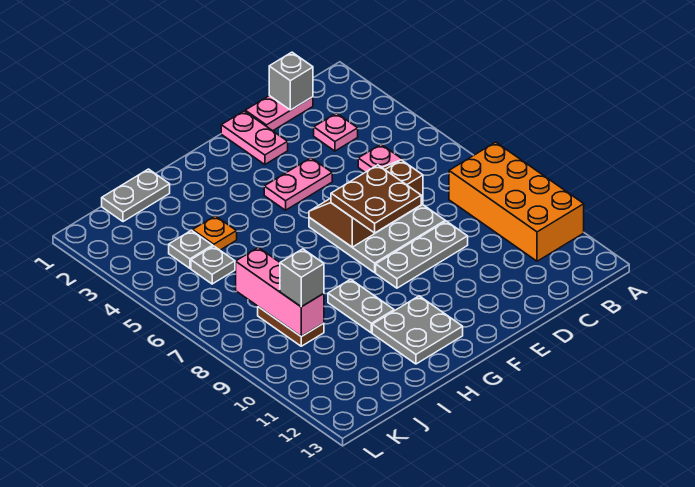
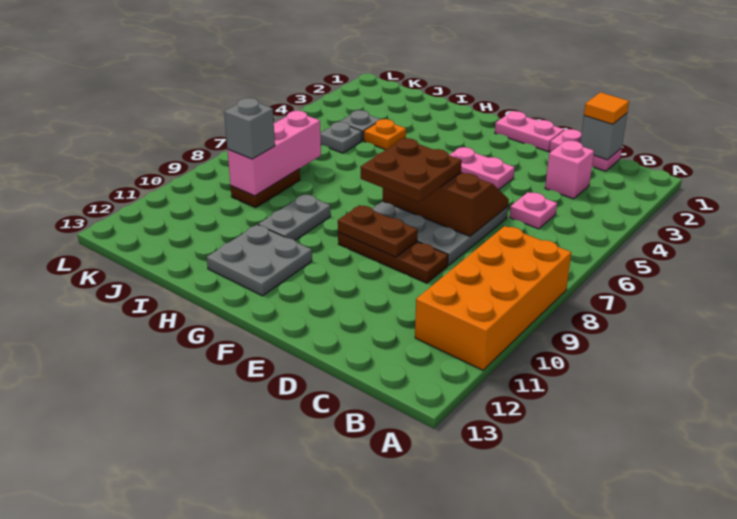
none -> orange tile C1 level 3
pink plate C3 level 1 -> pink brick C3 level 1
grey plate D9:F9 level 1 -> brown plate D9:F9 level 1
pink plate E1:E2 level 1 -> pink plate E1:F1 level 1
none -> brown plate E9:F9 level 2
grey plate I1:J1 level 1 -> none

